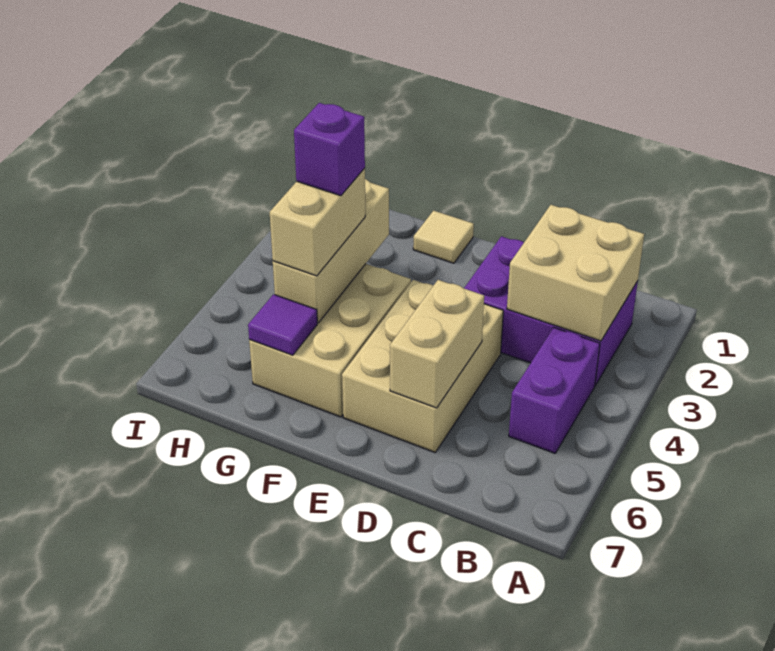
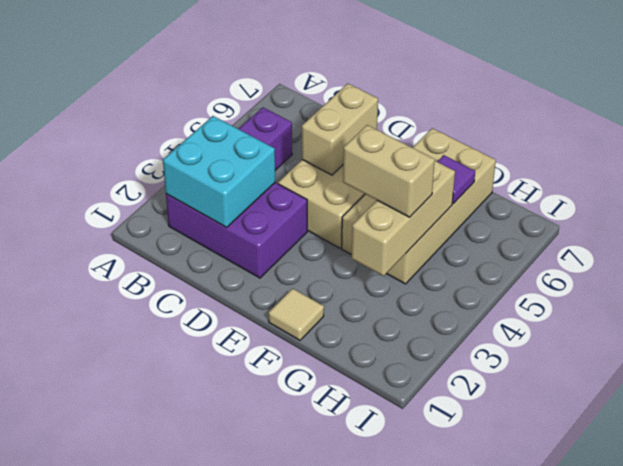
tan brick B2:C3 level 2 -> cyan brick B2:C3 level 2
tan brick F4:G6 level 1 -> tan brick F4:G7 level 1
tan brick G4:G5 level 3 -> tan brick F4:G4 level 3
purple brick G4 level 4 -> none

